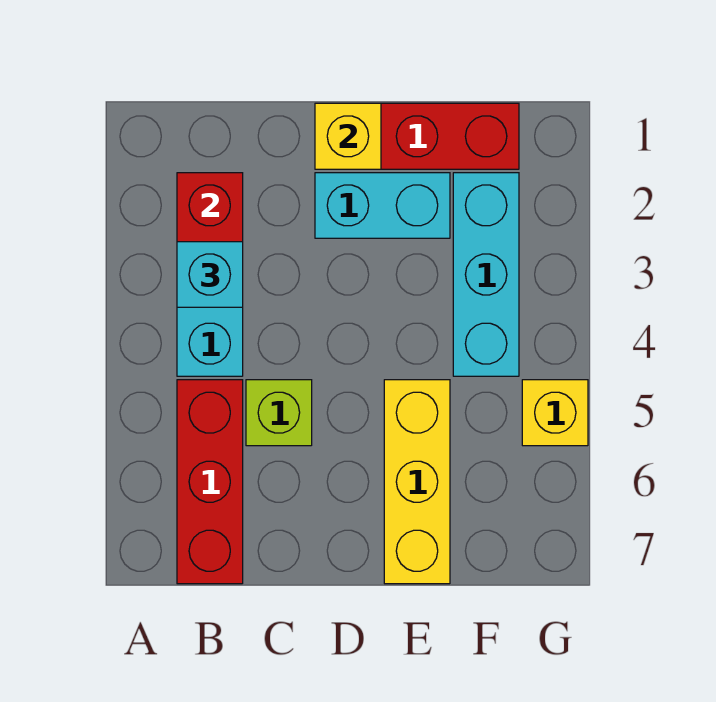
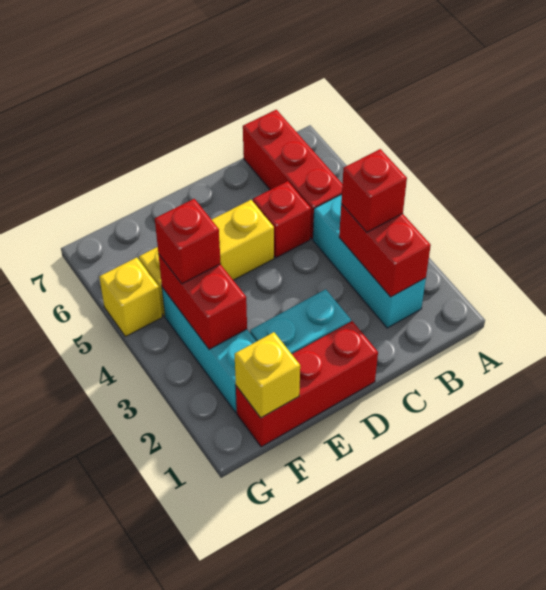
cyan brick B3 level 3 -> red brick B3 level 3
lime brick C5 level 1 -> red brick C5 level 1
yellow brick D1 level 2 -> yellow brick F1 level 2
yellow brick E5:E7 level 1 -> yellow brick D5:F5 level 1
none -> red brick F3:F4 level 2
none -> red brick F4 level 3

